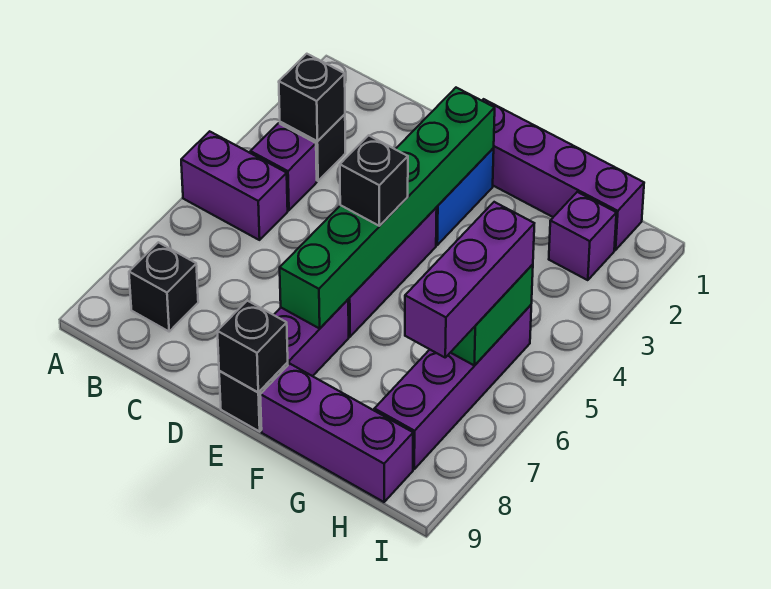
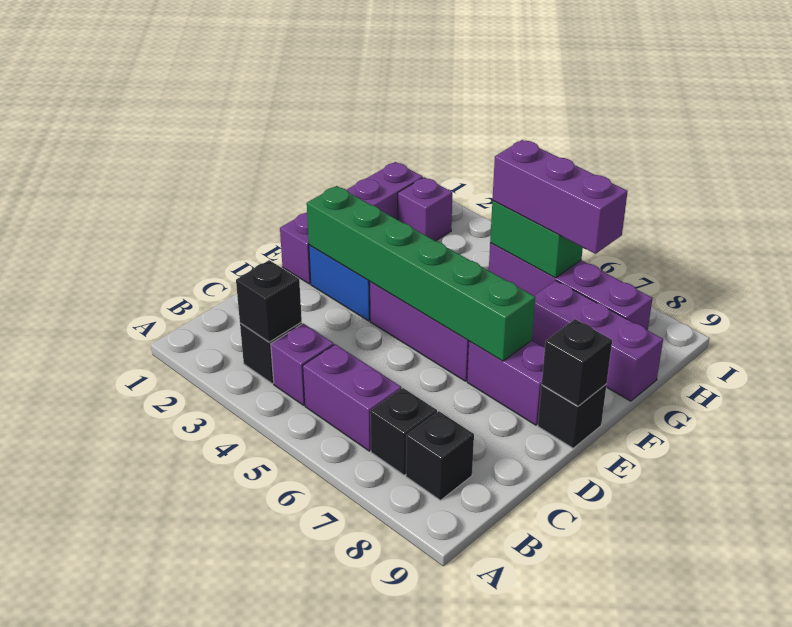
purple brick A5:B5 level 1 -> purple brick B5:B6 level 1
black brick E5 level 3 -> black brick B7 level 1
purple brick F9:H9 level 1 -> purple brick G7:G9 level 1

